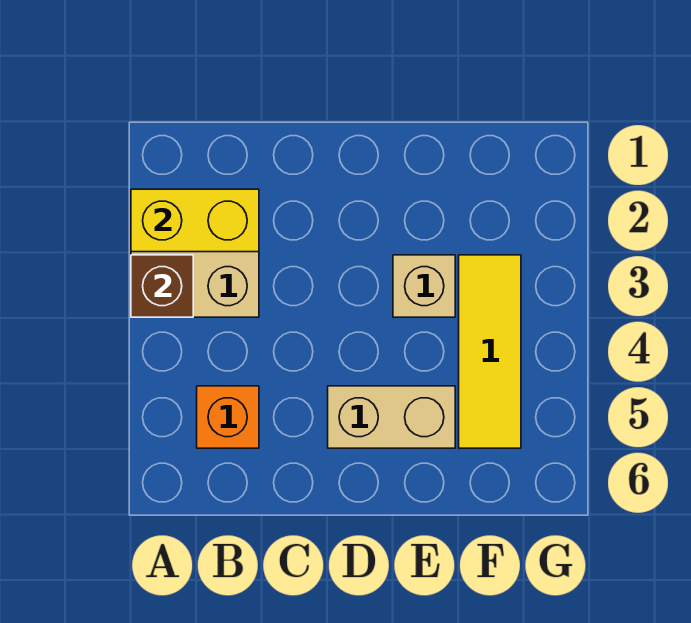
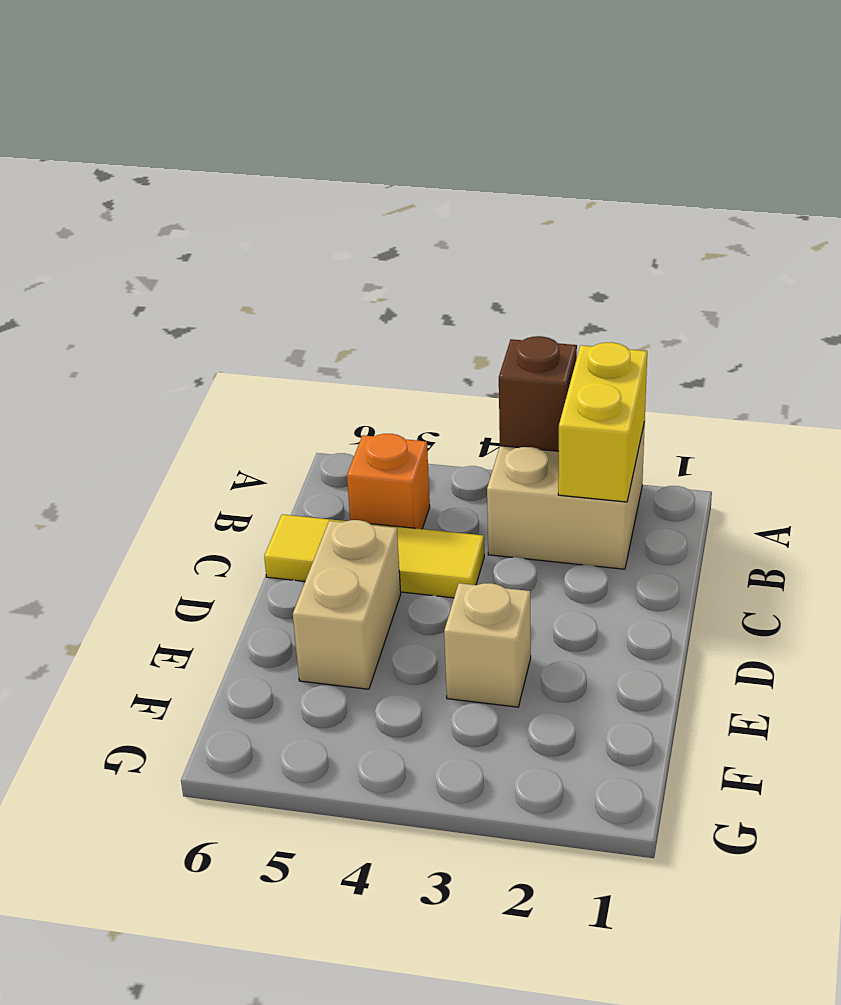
yellow tile F3:F5 level 1 -> yellow tile C4:C6 level 1

